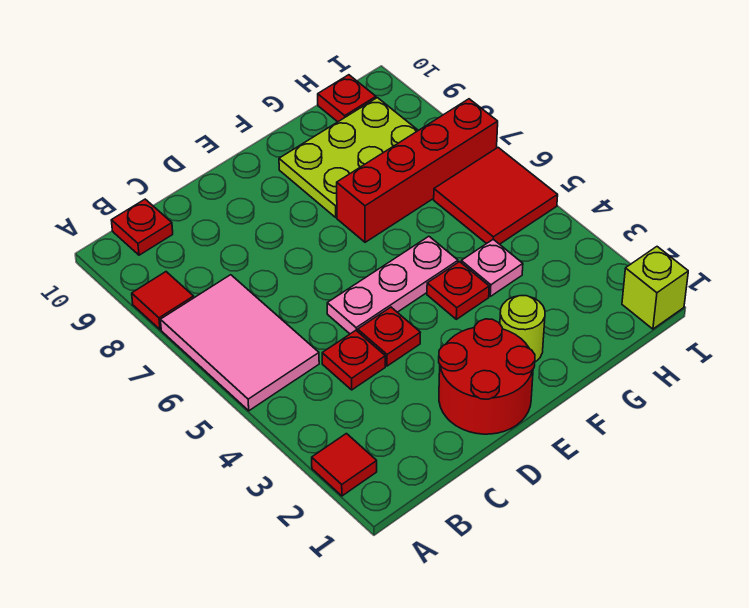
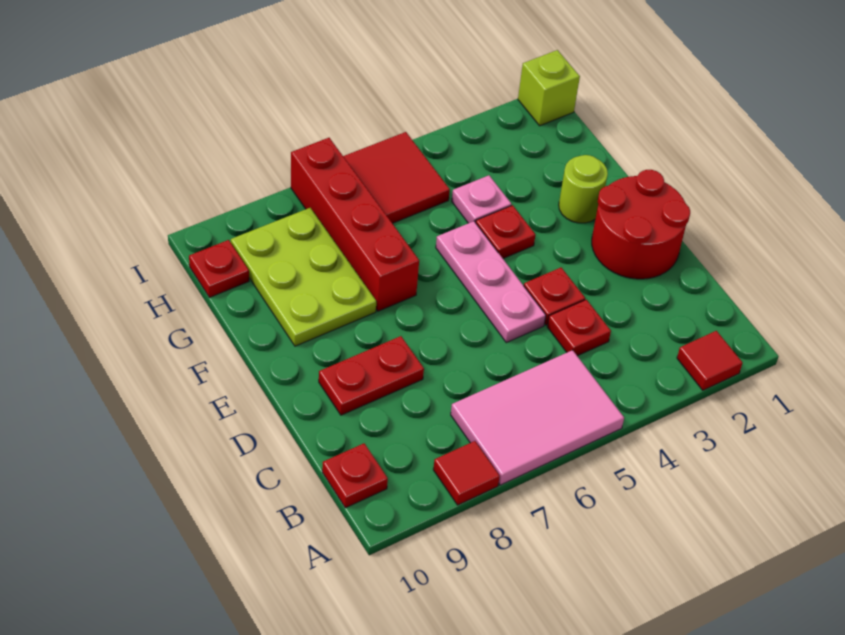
none -> red plate D8:D9 level 1

